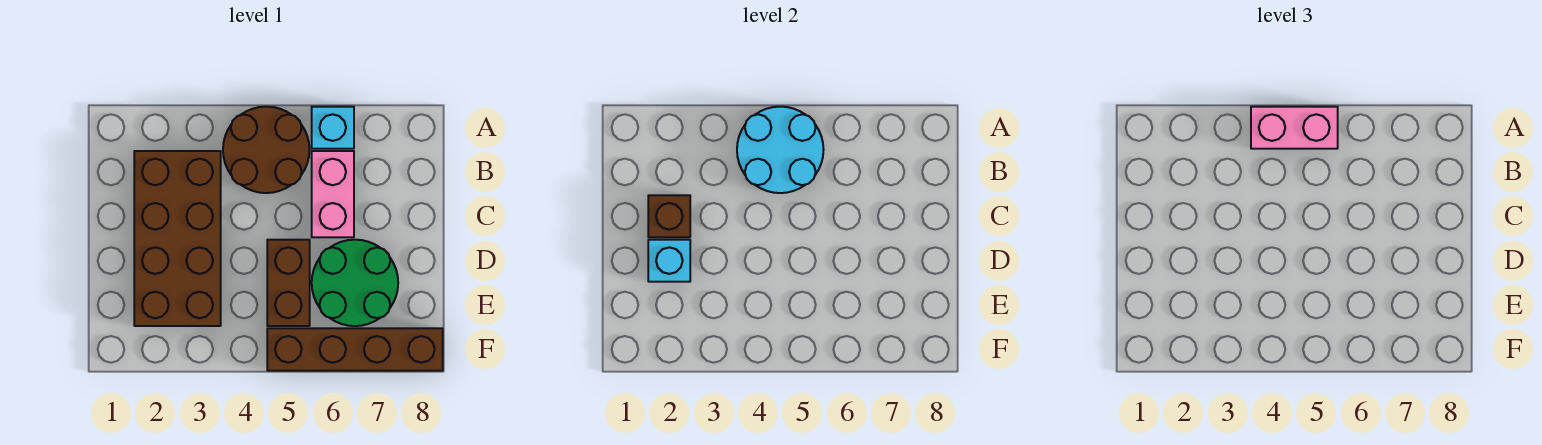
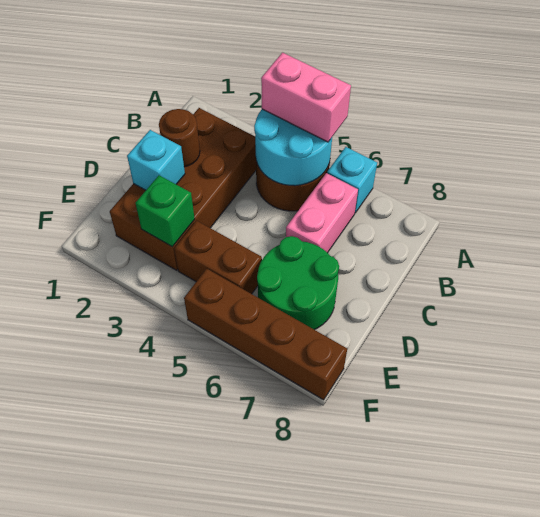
brown brick C2 level 2 -> brown round brick C2 level 2
brown brick D5:E5 level 1 -> brown brick E4:E5 level 1
none -> green brick E3 level 2

